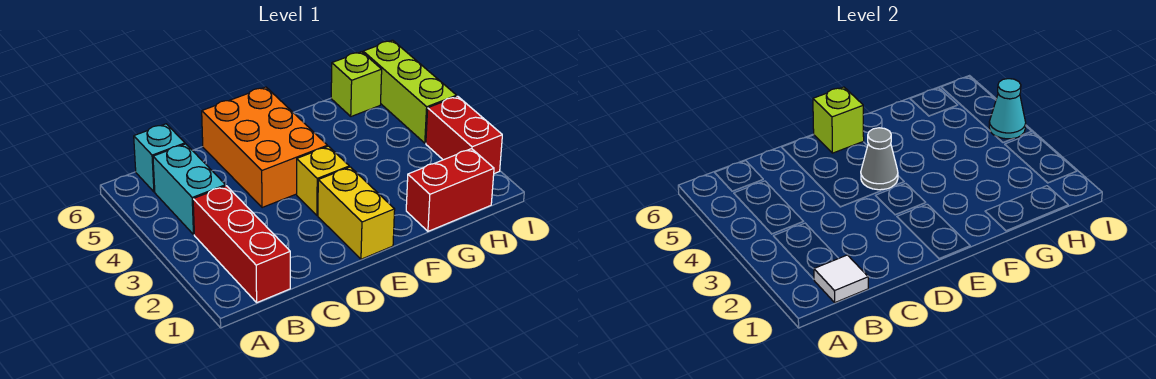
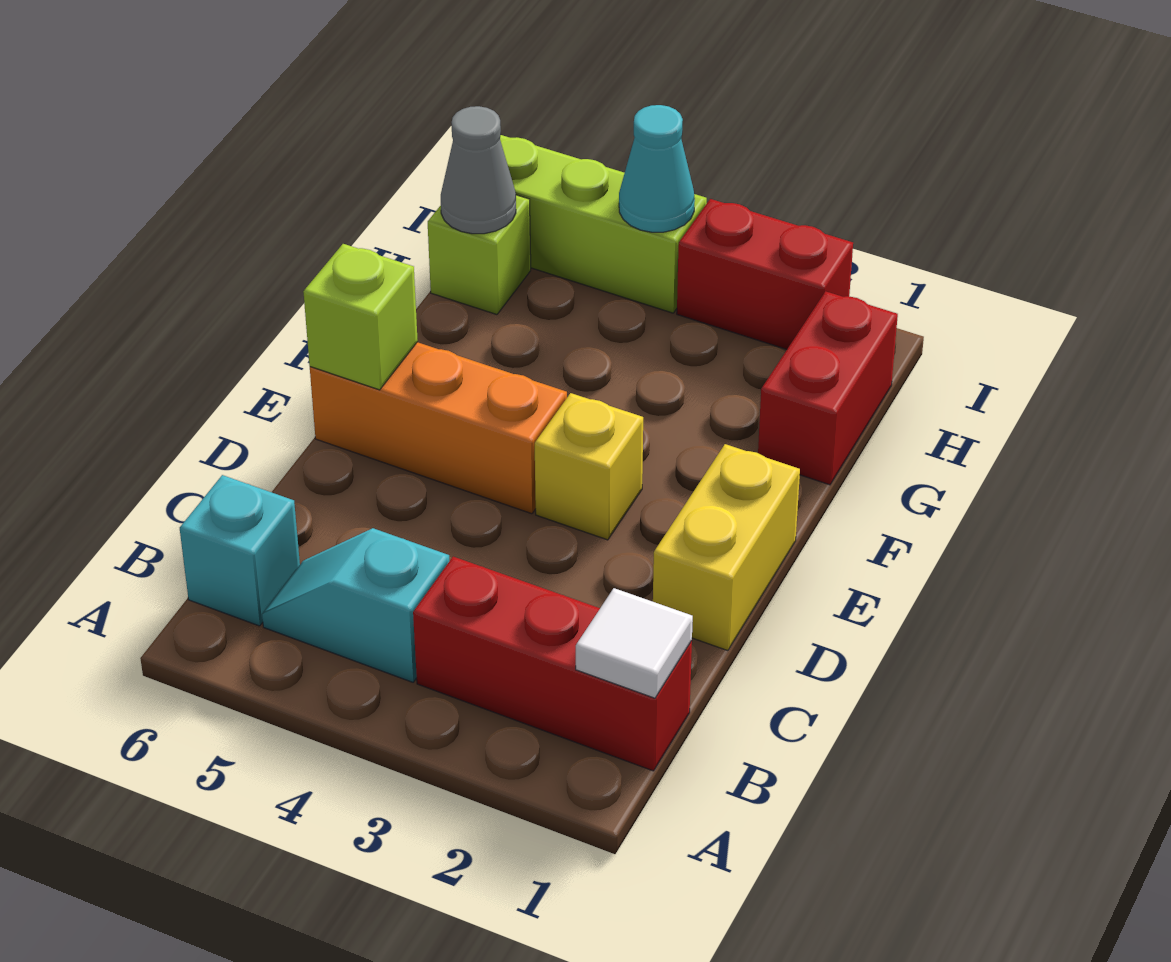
cyan brick B4:B5 level 1 -> cyan slope B4:B5 level 1 top 4
orange brick D4:E6 level 1 -> orange brick E4:E6 level 1
yellow brick E1:E2 level 1 -> yellow brick D1:E1 level 1
grey cone E4 level 2 -> grey cone H6 level 2

